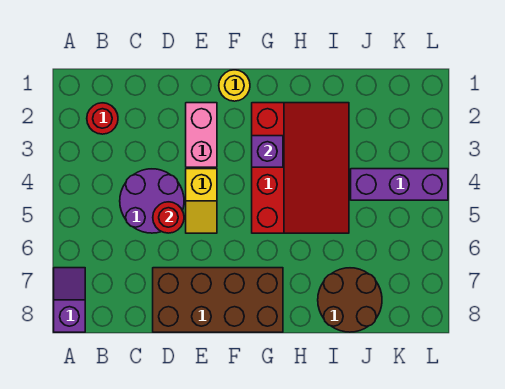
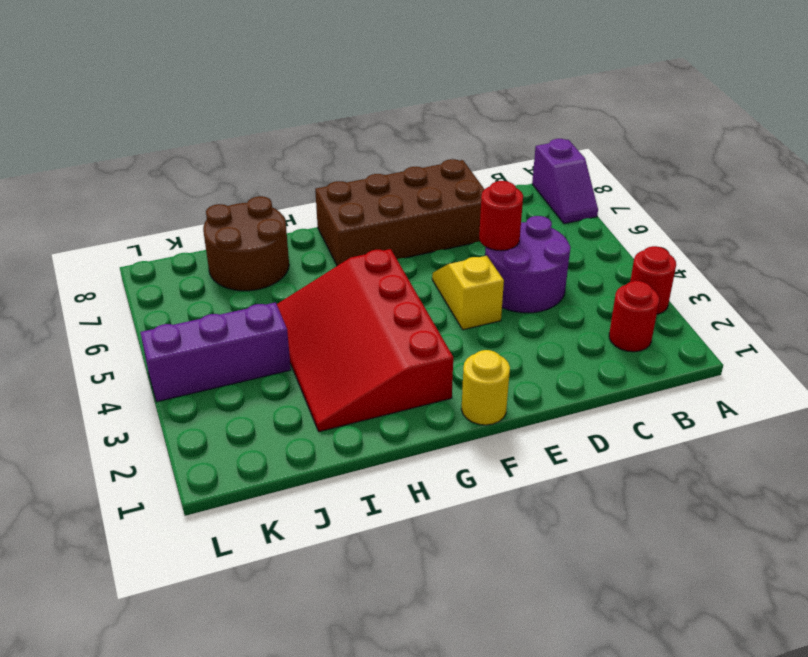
none -> red round brick A3 level 1
pink brick E2:E3 level 1 -> none
purple brick G3 level 2 -> none

